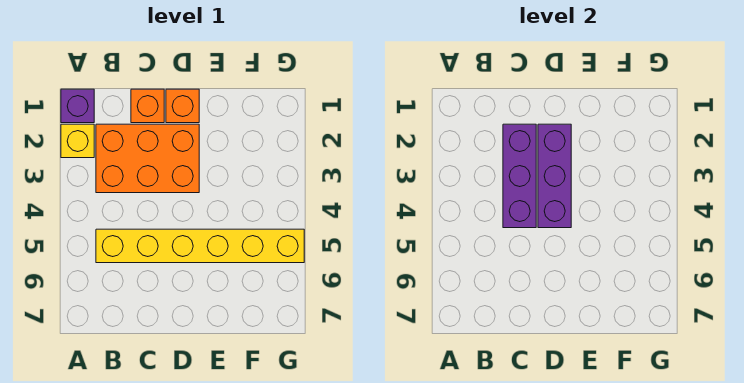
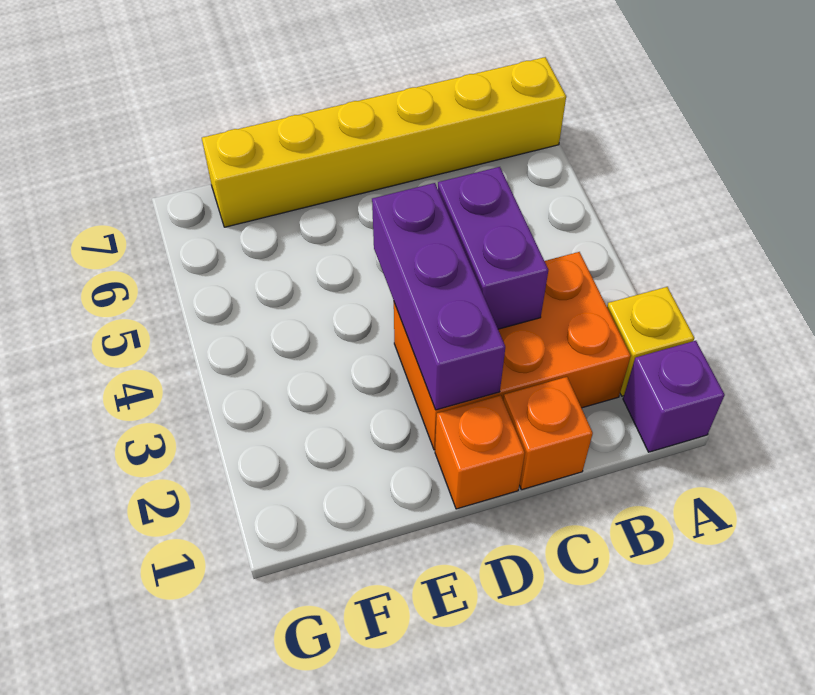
yellow brick B5:G5 level 1 -> yellow brick A7:F7 level 1
purple brick C2:C4 level 2 -> purple brick C3:C4 level 2

